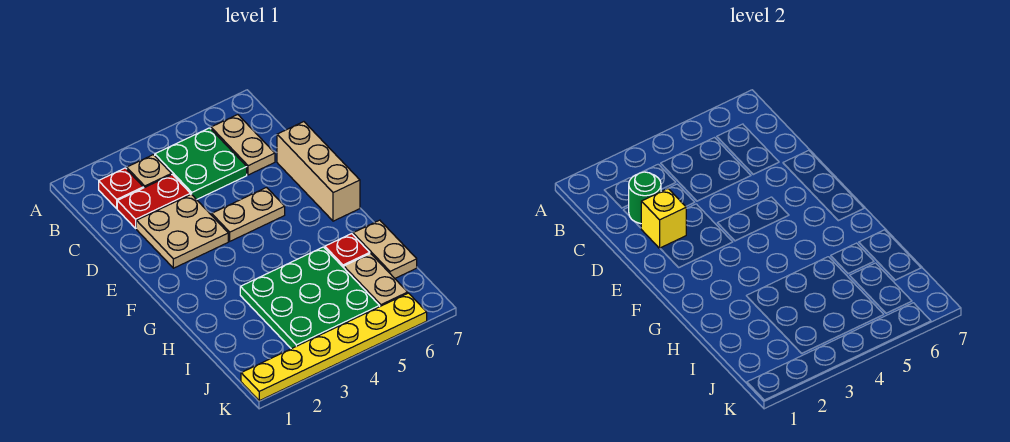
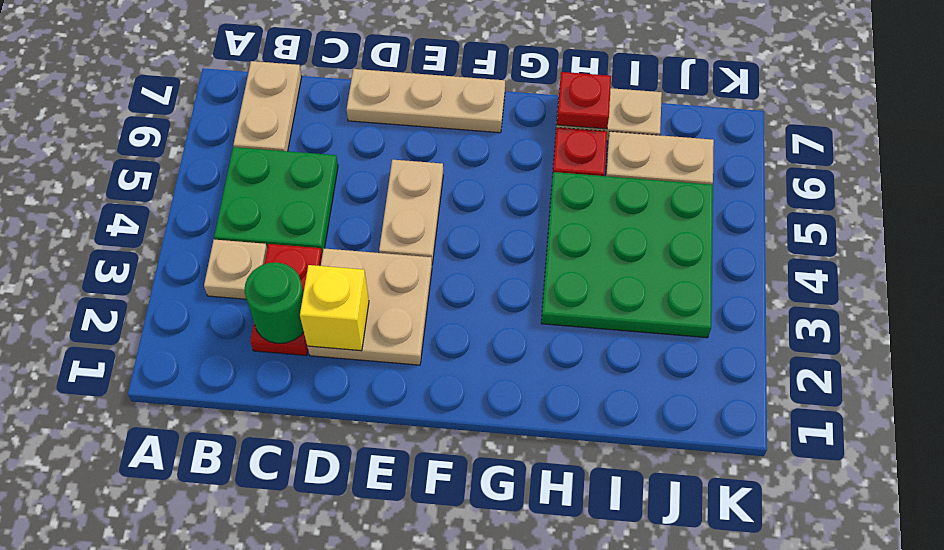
red plate B2 level 1 -> red plate H7 level 2
tan plate B6:C6 level 1 -> tan plate B6:B7 level 1
tan brick D7:F7 level 1 -> tan plate D7:F7 level 1
yellow plate K1:K6 level 1 -> none

